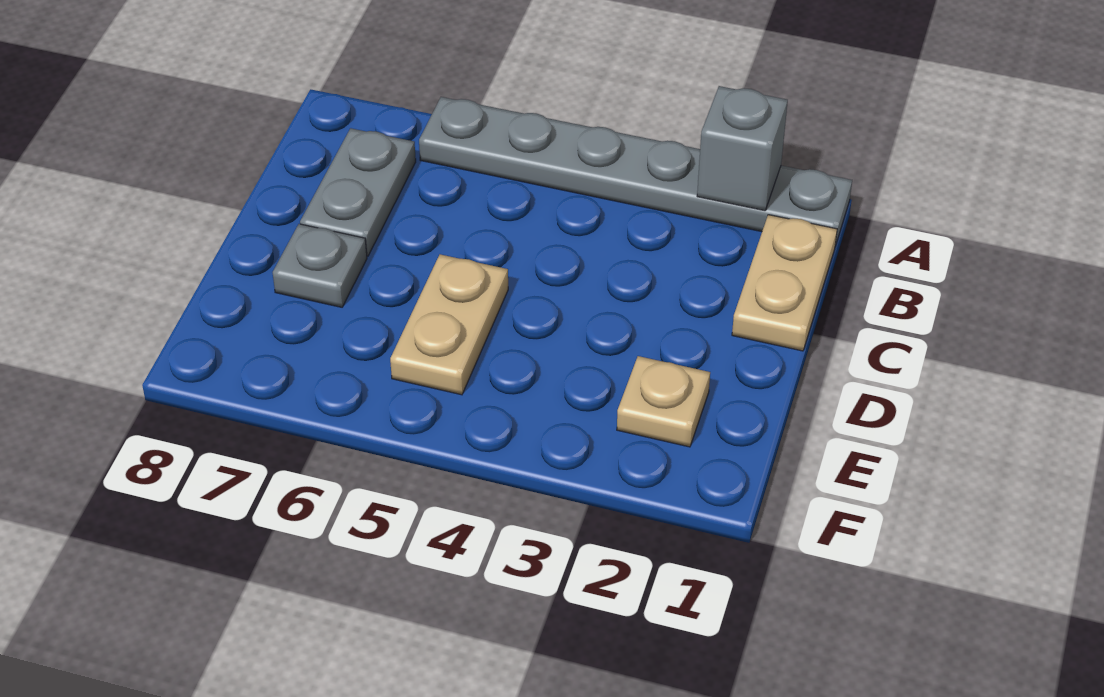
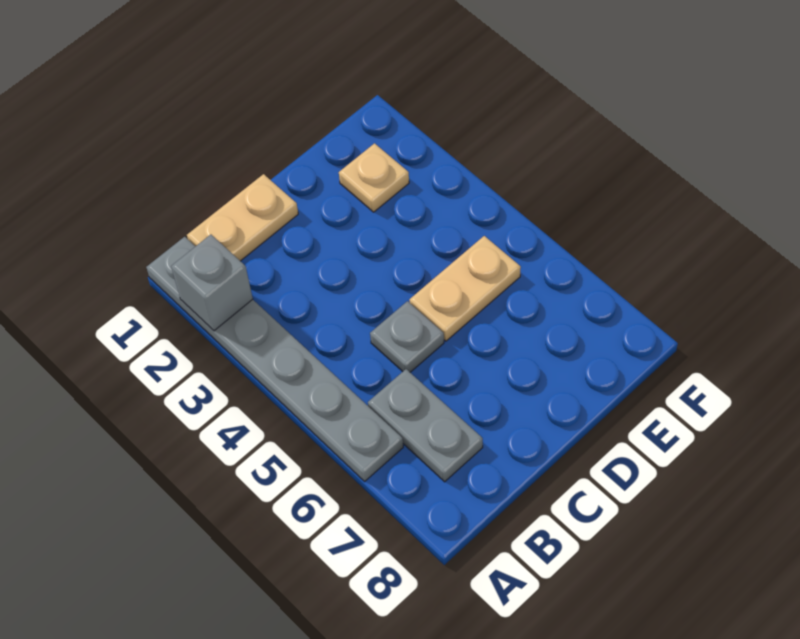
grey plate B7:C7 level 1 -> grey plate B6:B7 level 1
grey plate D7 level 1 -> grey plate C5 level 1

